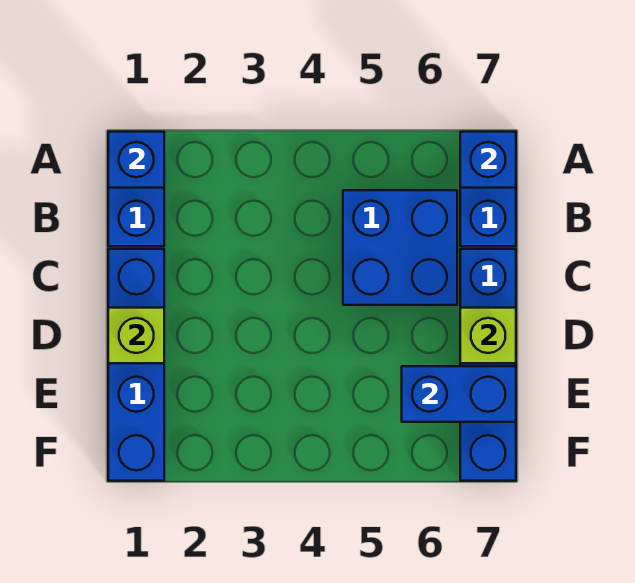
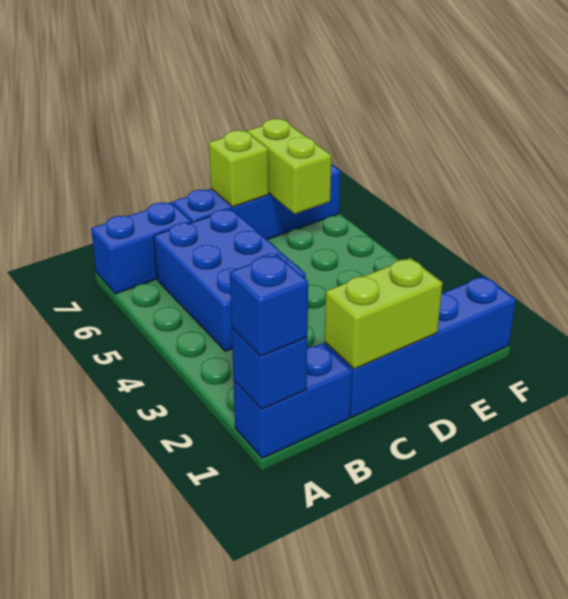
blue brick A7 level 2 -> blue brick A1 level 3
blue brick B5:C6 level 1 -> blue brick B4:C6 level 1
lime brick D1 level 2 -> lime brick C1:D1 level 2
blue brick E6:E7 level 2 -> lime brick E6:E7 level 2

